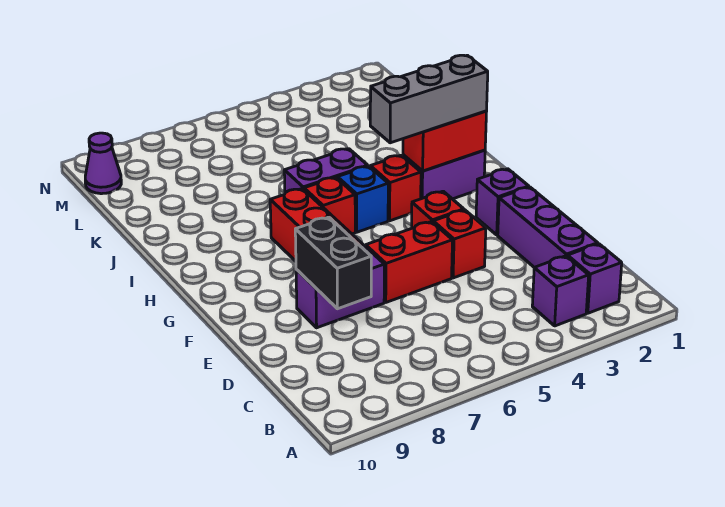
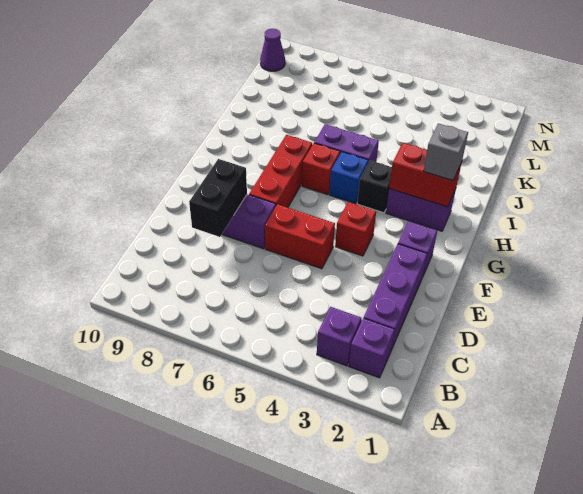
red brick E4 level 1 -> none
grey brick H2:H4 level 3 -> grey brick H2 level 3
red brick H4 level 1 -> black brick H4 level 1

